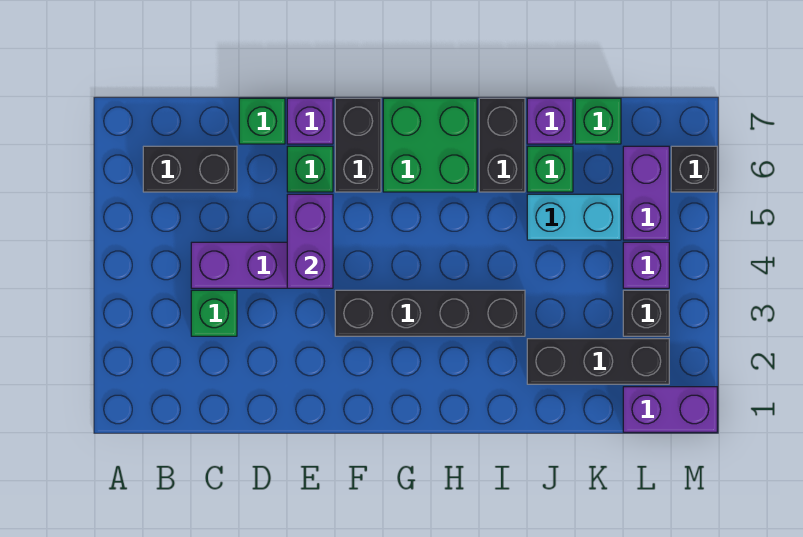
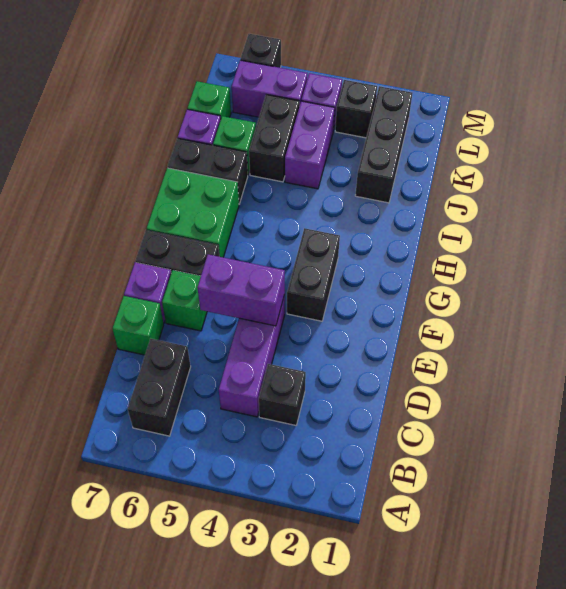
green brick C3 level 1 -> black brick C3 level 1
black brick F3:I3 level 1 -> black brick F3:G3 level 1
cyan brick J5:K5 level 1 -> black brick J5:K5 level 1
purple brick L1:M1 level 1 -> purple brick J4:K4 level 1

